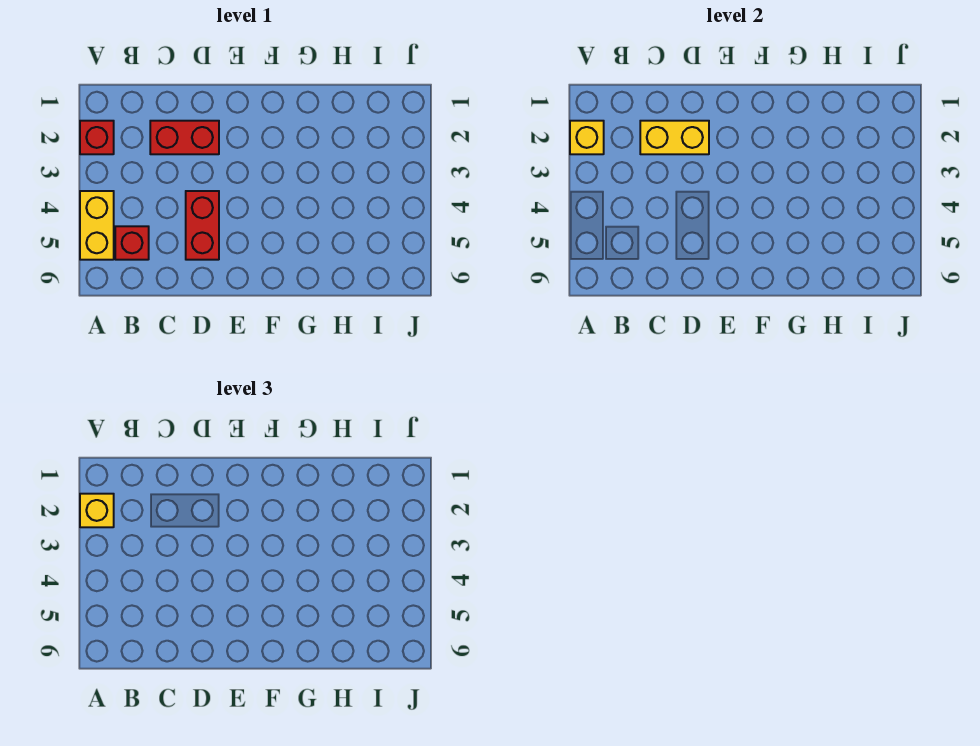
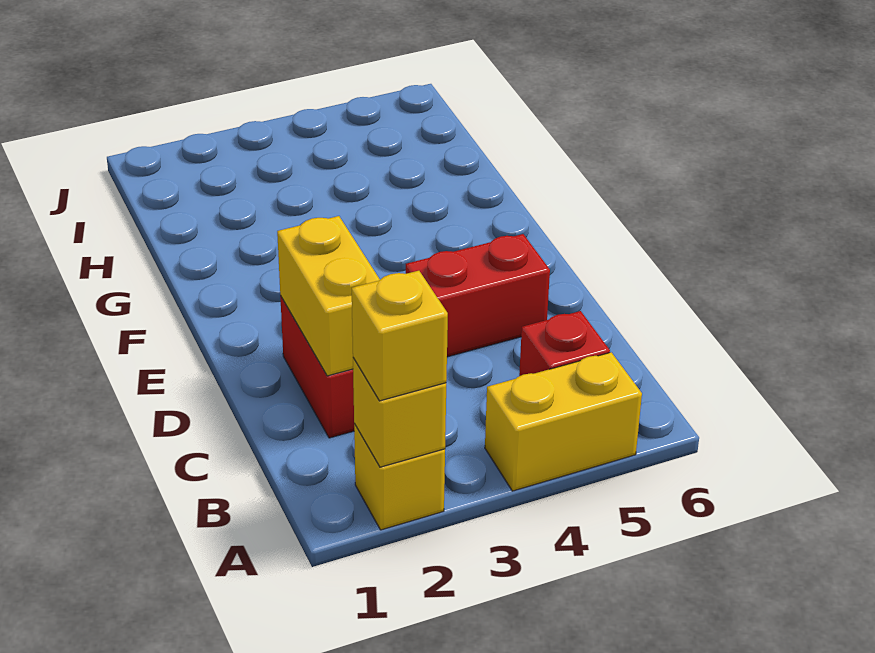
red brick A2 level 1 -> yellow brick A2 level 1

